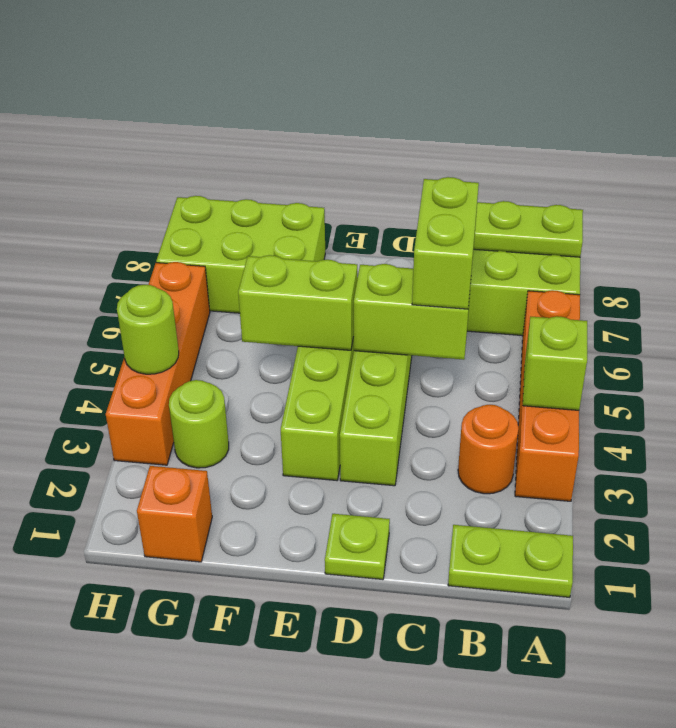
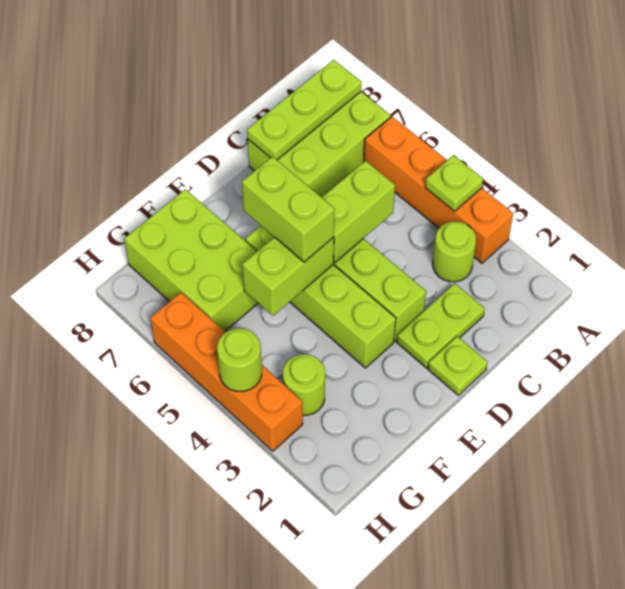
lime plate A1:B1 level 1 -> lime plate C2:D2 level 1
lime brick A4 level 2 -> lime plate A4 level 2
orange round brick B3 level 1 -> lime round brick B3 level 1
lime brick C5:C6 level 3 -> lime brick E5:E6 level 3
lime brick F7:H8 level 1 -> lime brick F6:G8 level 1
orange brick G1 level 1 -> none

